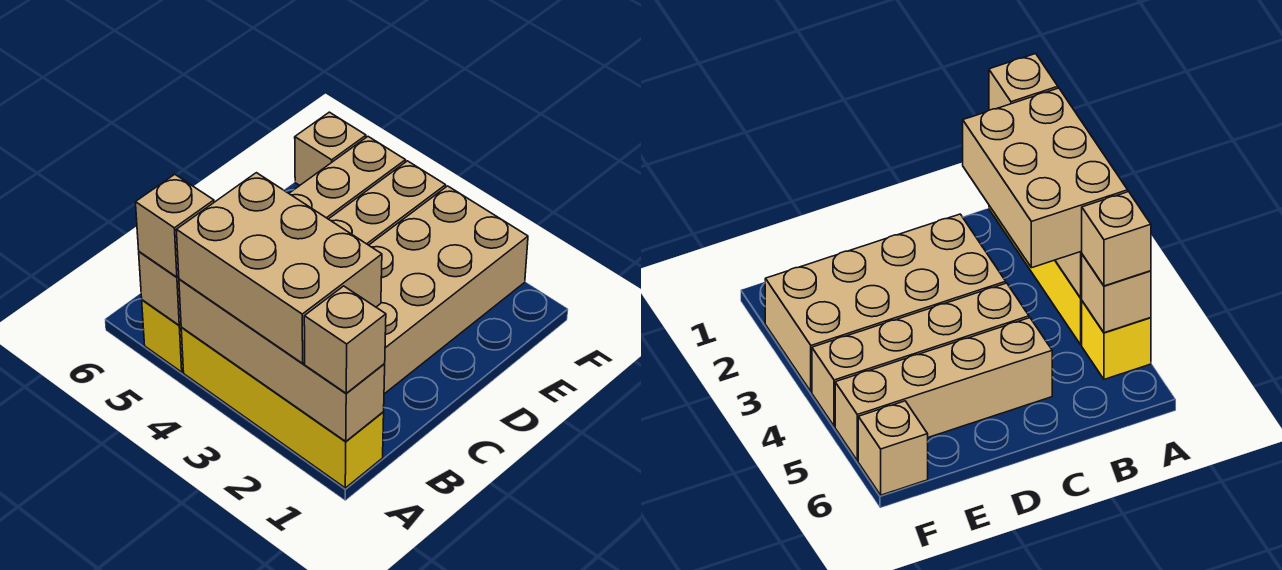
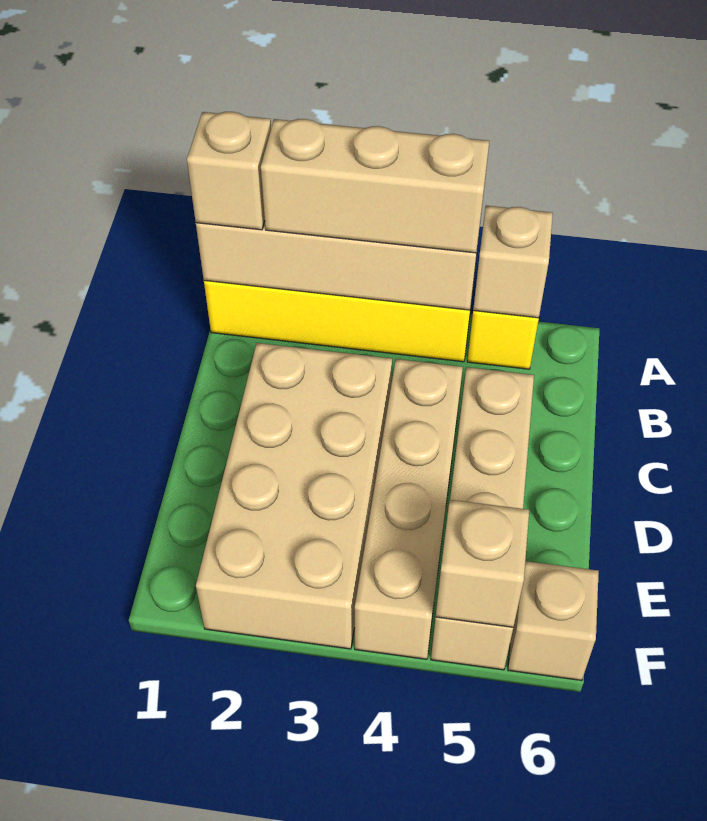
tan brick A2:B4 level 3 -> tan brick A2:A4 level 3
tan brick A5 level 3 -> tan brick F5 level 2

